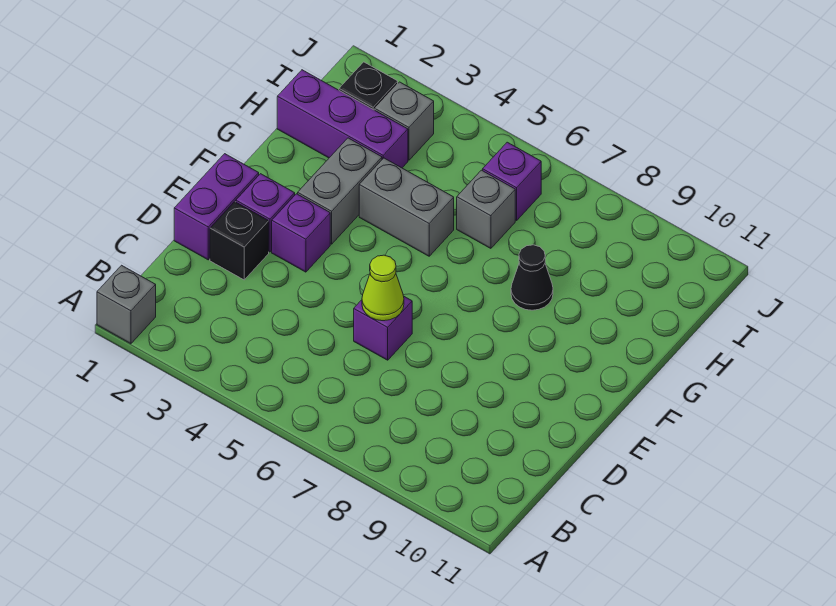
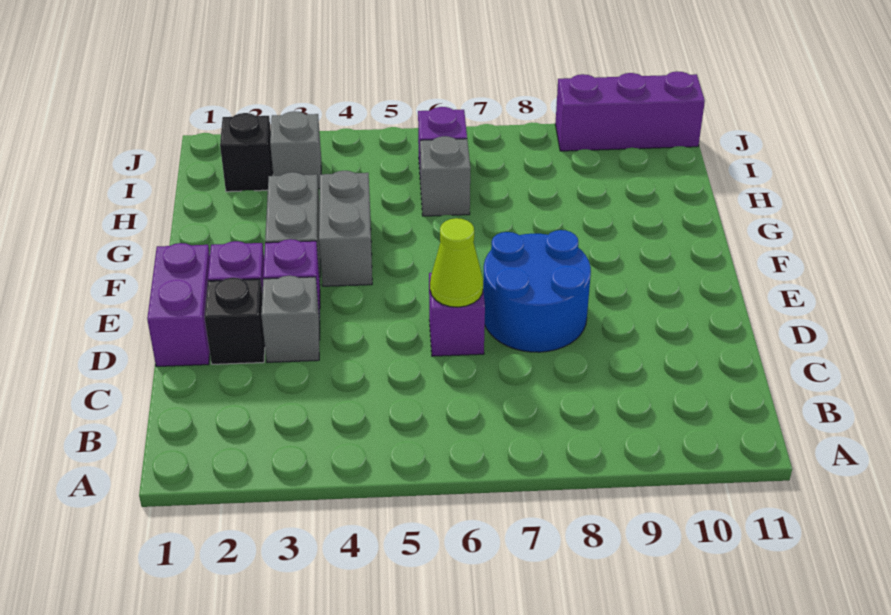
grey brick A1 level 1 -> grey brick D3 level 1
none -> blue round brick D7:E8 level 1
grey brick G4:G5 level 1 -> grey brick F4:G4 level 1
black cone G8 level 1 -> none
purple brick H1:H3 level 1 -> purple brick J9:J11 level 1

